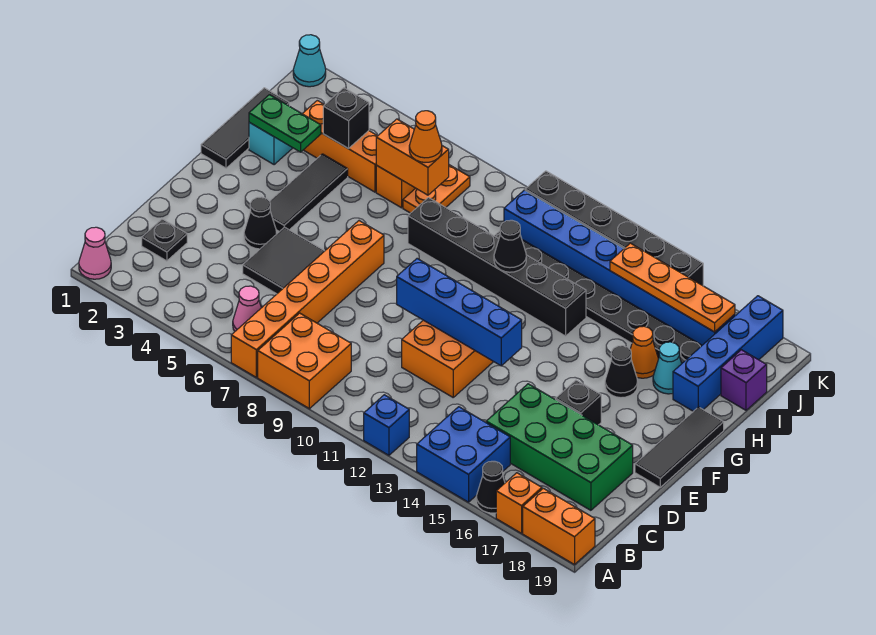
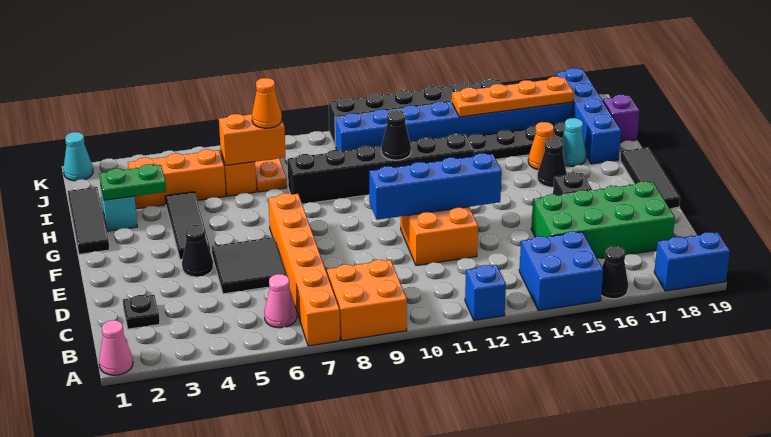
orange brick A17 level 1 -> none
orange brick A18:A19 level 1 -> blue brick A18:A19 level 1
black brick I4 level 2 -> none

